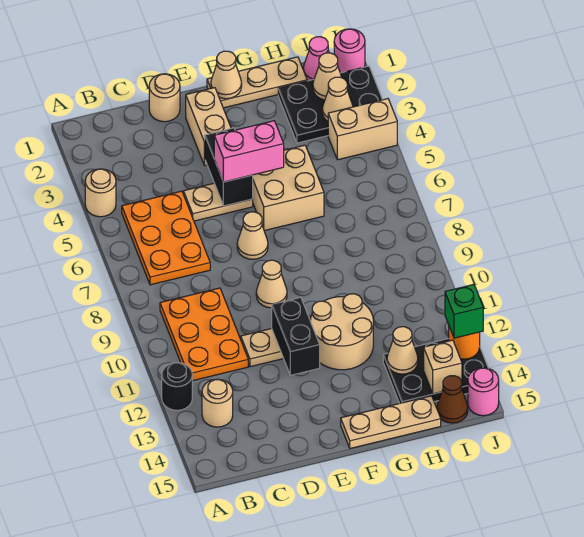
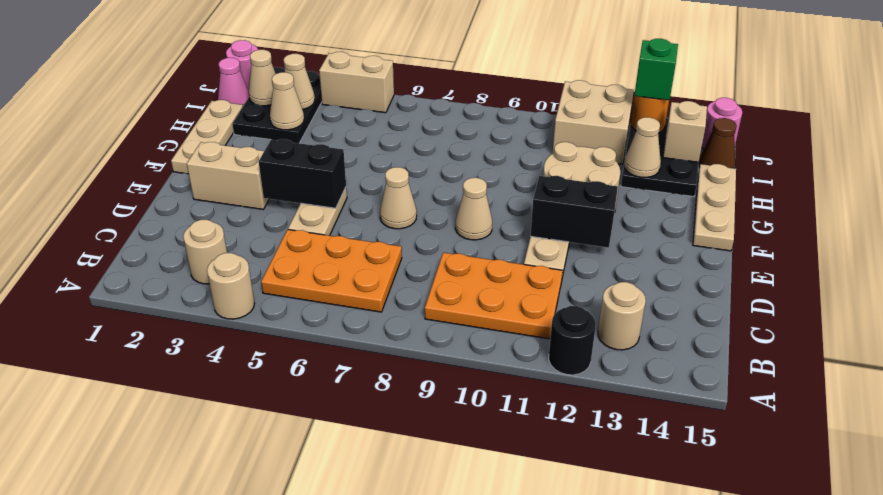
tan round brick D1 level 1 -> tan round brick B3 level 1
pink brick E5:F5 level 3 -> none
tan cone F1 level 2 -> tan cone H3 level 2
tan brick F5:G6 level 1 -> tan brick I11:J12 level 1
tan brick I4:J4 level 1 -> tan brick J4:J5 level 1

